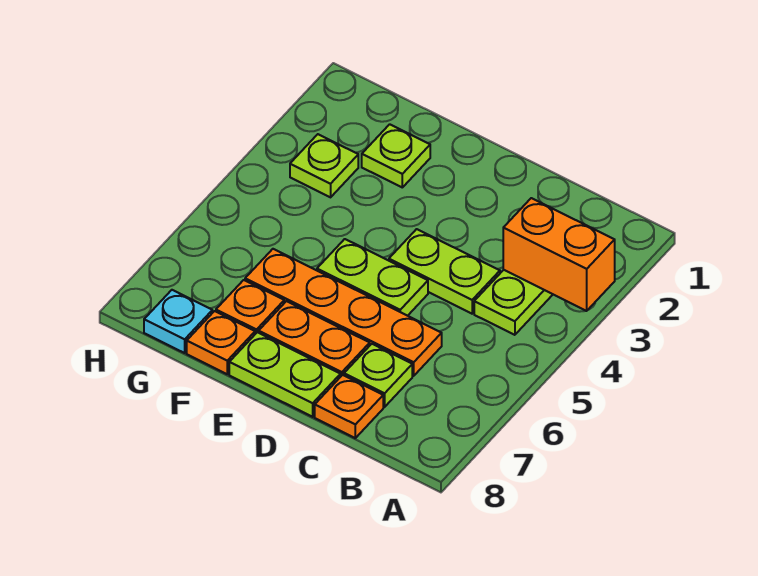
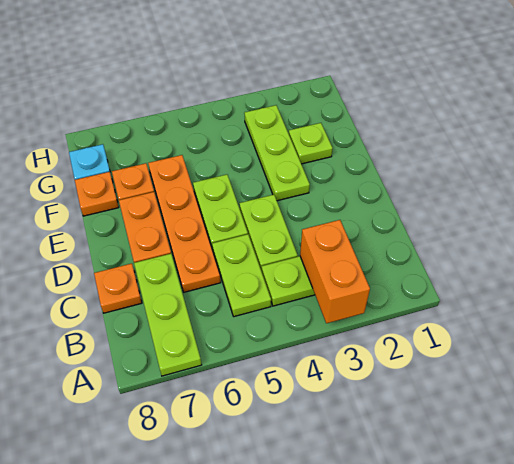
lime plate C7 level 1 -> lime plate A7:C7 level 1
lime plate D8:E8 level 1 -> lime plate B5:C5 level 1
lime plate G3 level 1 -> lime plate E3:G3 level 1

